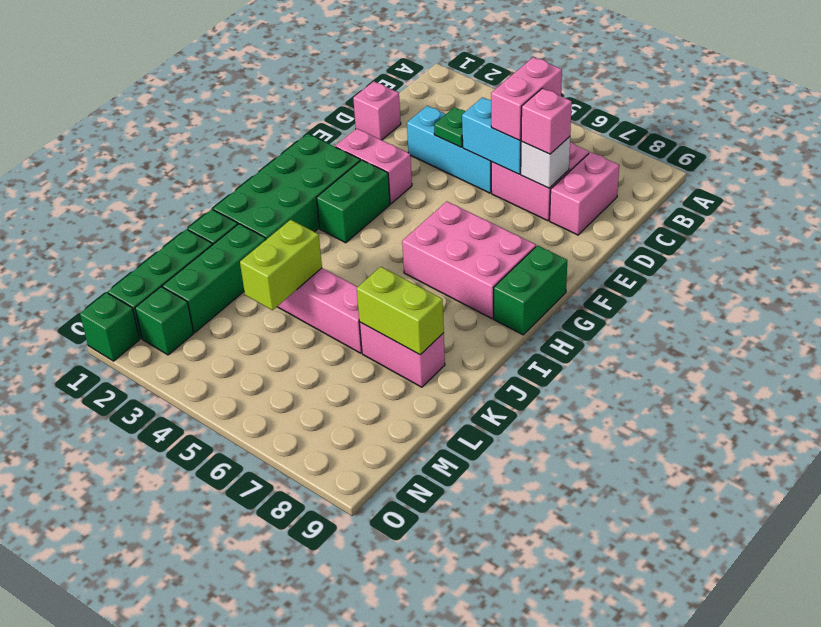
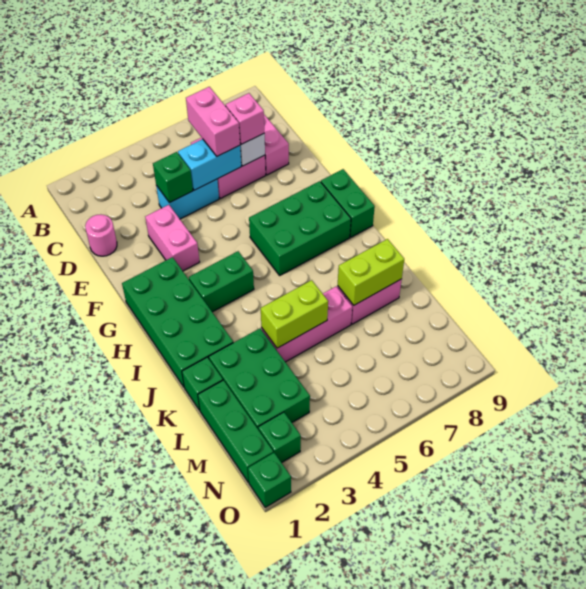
pink brick D1 level 1 -> pink round brick D1 level 1
cyan brick D3:D5 level 1 -> cyan brick D4:D5 level 1
green plate D4 level 2 -> green brick D4 level 2
pink brick F2:F3 level 1 -> pink brick E3:F3 level 1
green brick G3:H3 level 1 -> green brick H3:H4 level 1
pink brick G6:H8 level 1 -> green brick G6:H8 level 1
green brick K2:M2 level 1 -> green brick K2:M3 level 1
lime brick K4:L4 level 2 -> lime brick K4:K5 level 2

